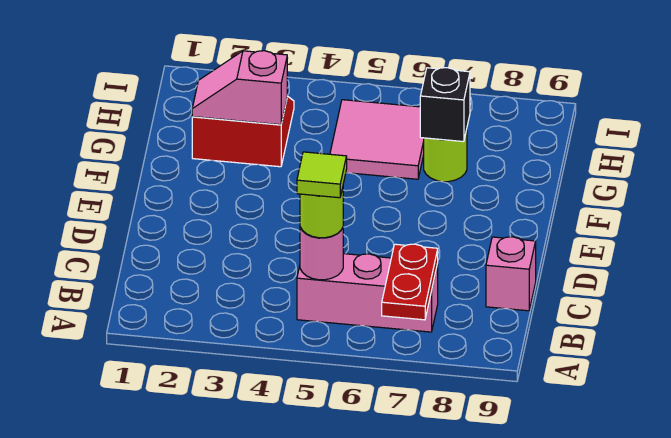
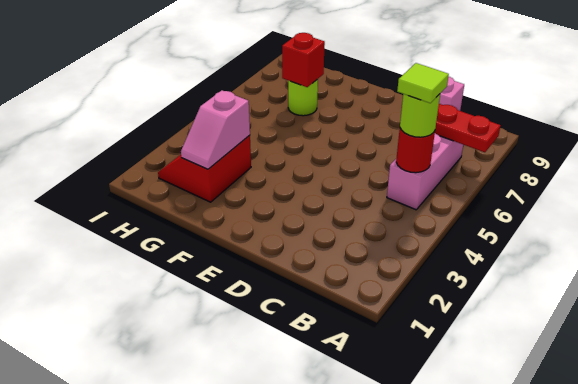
pink round brick B5 level 2 -> red round brick B5 level 2
pink tile G5:H6 level 1 -> none
black brick G7 level 2 -> red brick G7 level 2

